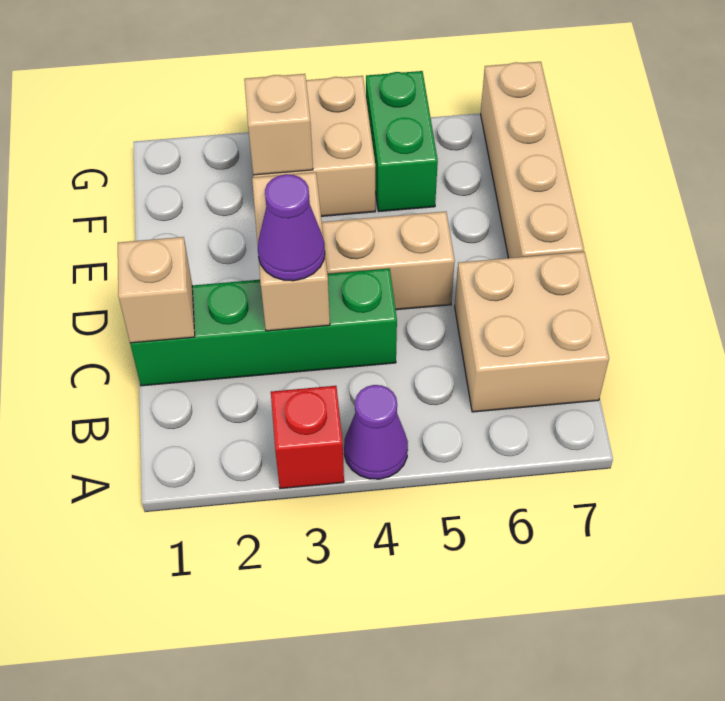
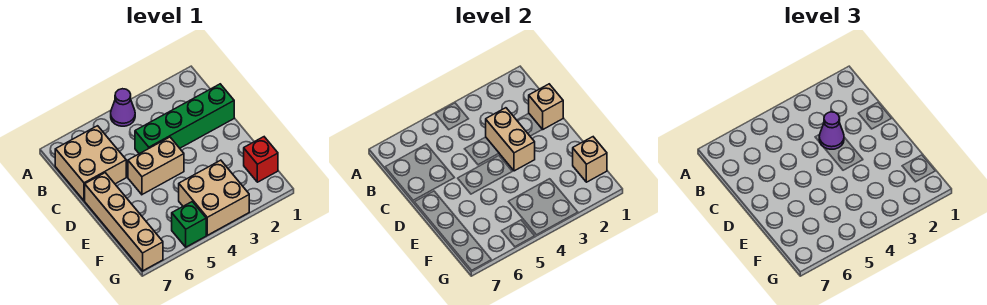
red brick A3 level 1 -> red brick F1 level 1
tan brick F3 level 2 -> tan brick F1 level 2
green brick F5:G5 level 1 -> green brick G5 level 1

